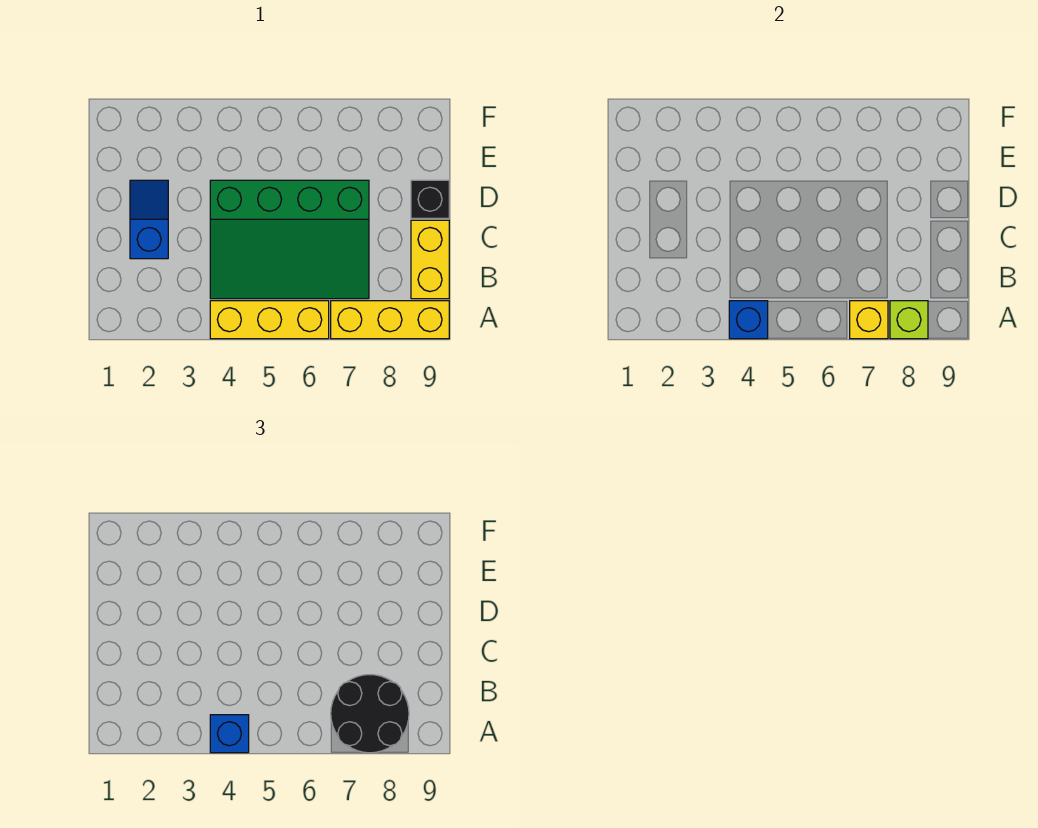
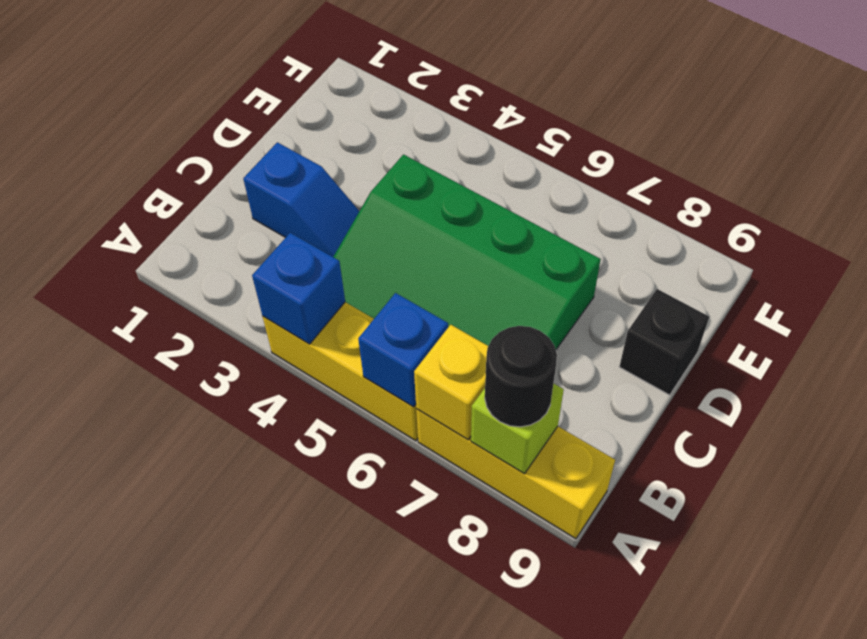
blue brick A4 level 3 -> blue brick A6 level 2
black round brick A7:B8 level 3 -> black round brick A8 level 3
yellow brick B9:C9 level 1 -> none
blue slope C2:D2 level 1 top C -> blue slope C2:C3 level 1 top 2

